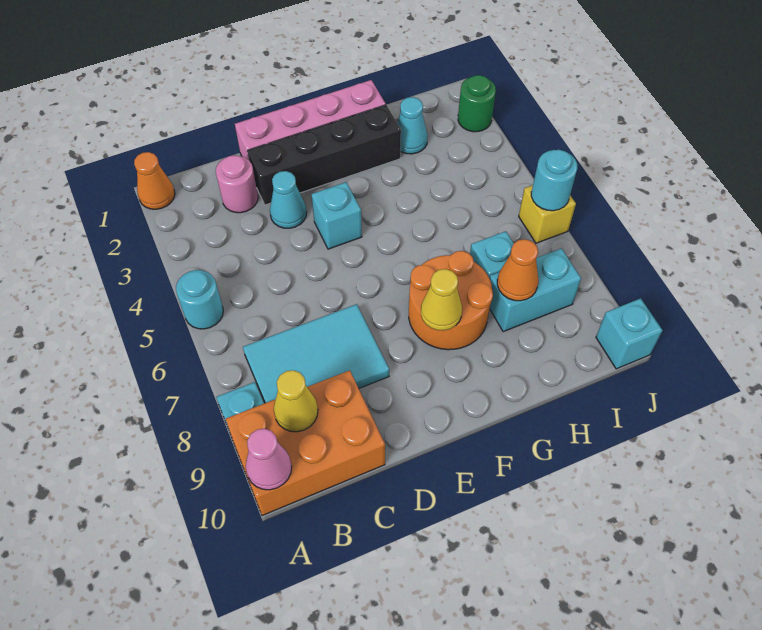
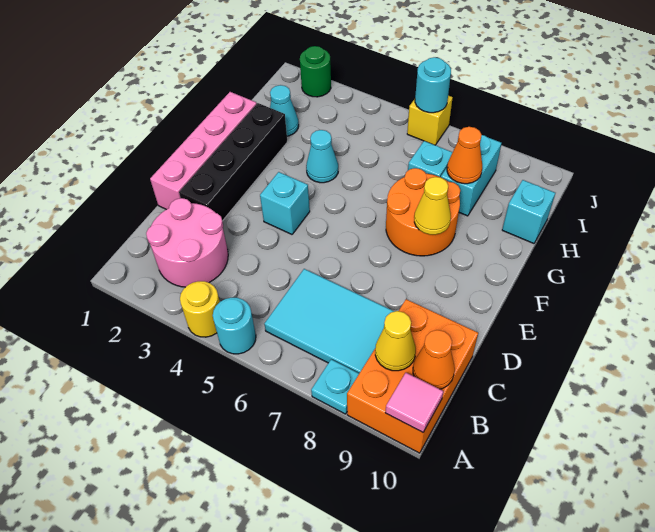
orange cone A1 level 1 -> orange cone B10 level 2
none -> yellow round brick A4 level 1
pink cone A10 level 2 -> pink tile A10 level 2
cyan tile B7:D8 level 1 -> cyan tile B6:C8 level 1
pink round brick C2 level 1 -> pink round brick B2:C3 level 1
cyan cone D3 level 1 -> cyan cone G4 level 1
cyan brick J10 level 1 -> cyan brick H10 level 1

